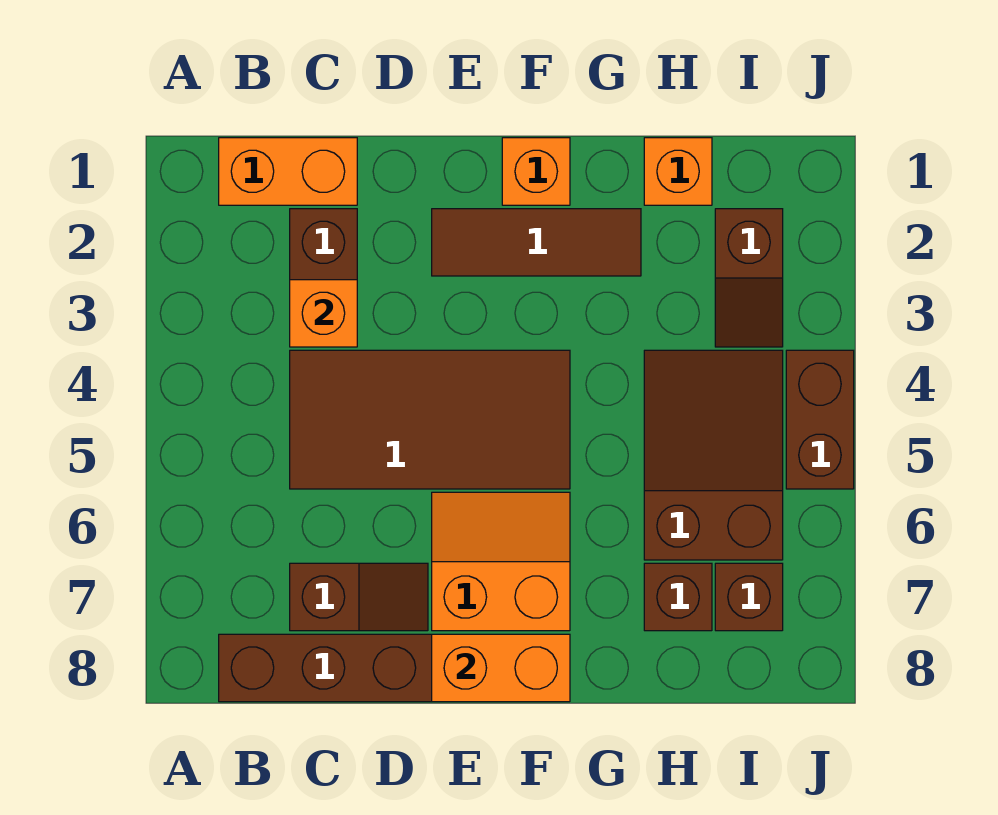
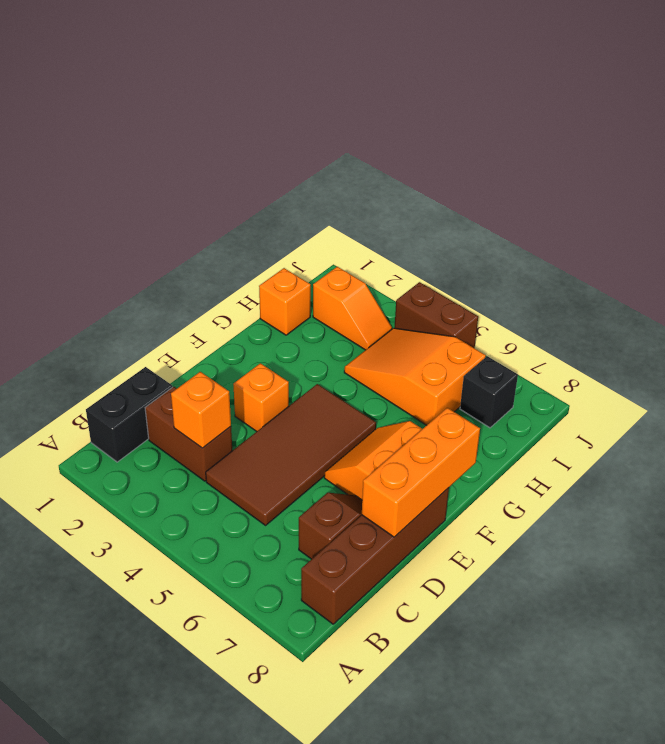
orange brick B1:C1 level 1 -> black brick B1:C1 level 1
brown tile E2:G2 level 1 -> none
orange brick E8:F8 level 2 -> orange brick D8:F8 level 2
orange brick F1 level 1 -> orange brick E3 level 1
brown slope H4:I6 level 1 top 6 -> orange slope H4:I6 level 1 top 6
brown brick H7 level 1 -> none
brown slope I2:I3 level 1 top 2 -> orange slope I2:I3 level 1 top 2
brown brick I7 level 1 -> black brick I7 level 1

